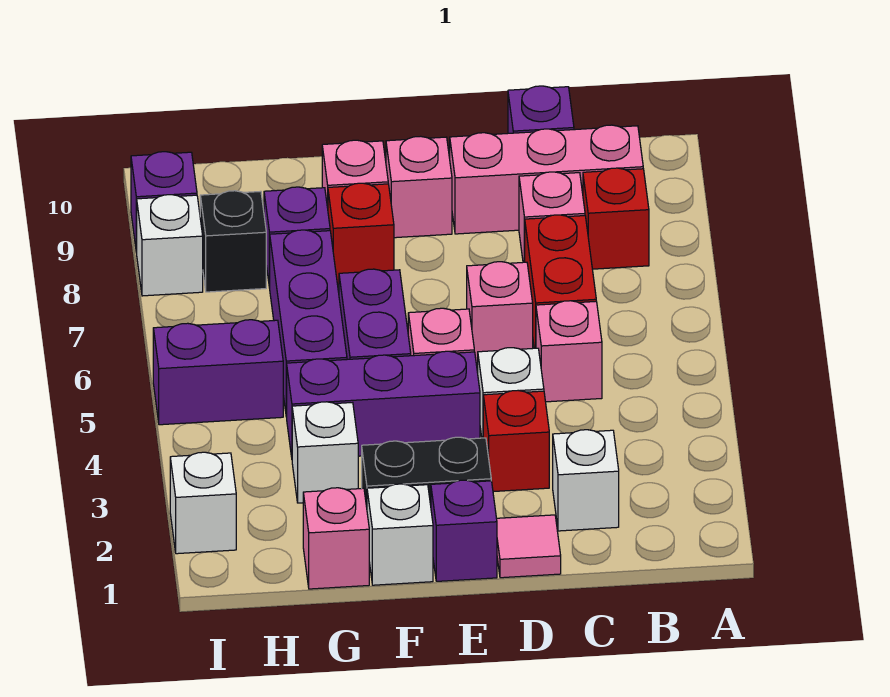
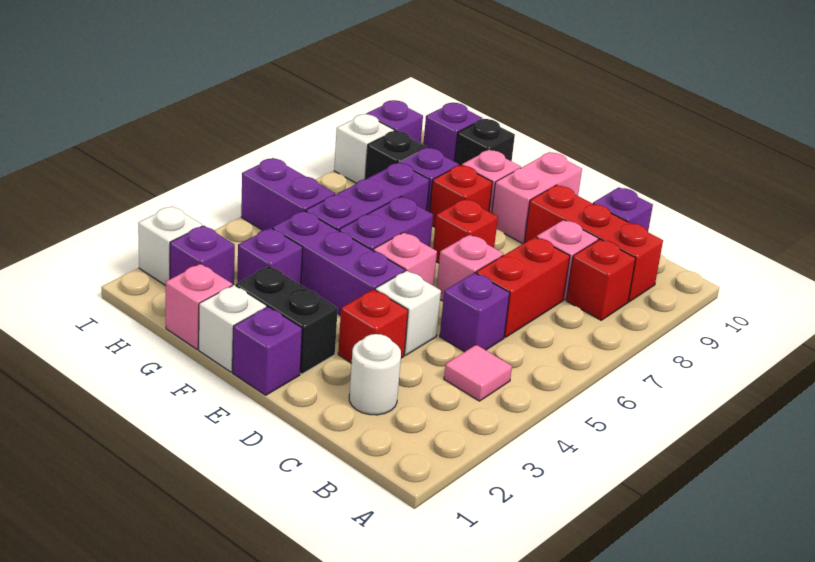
pink brick B9:D9 level 1 -> red brick B9:D9 level 1
white brick C2 level 1 -> white round brick C2 level 1
pink brick C5 level 1 -> purple brick C5 level 1
pink tile D1 level 1 -> pink tile B4 level 1
none -> red brick E7 level 1
pink brick E9 level 1 -> pink brick E9:E10 level 1
white brick G3 level 1 -> purple brick G3 level 1
none -> black brick G10 level 1
none -> purple brick H2 level 1
none -> purple brick H10 level 1

